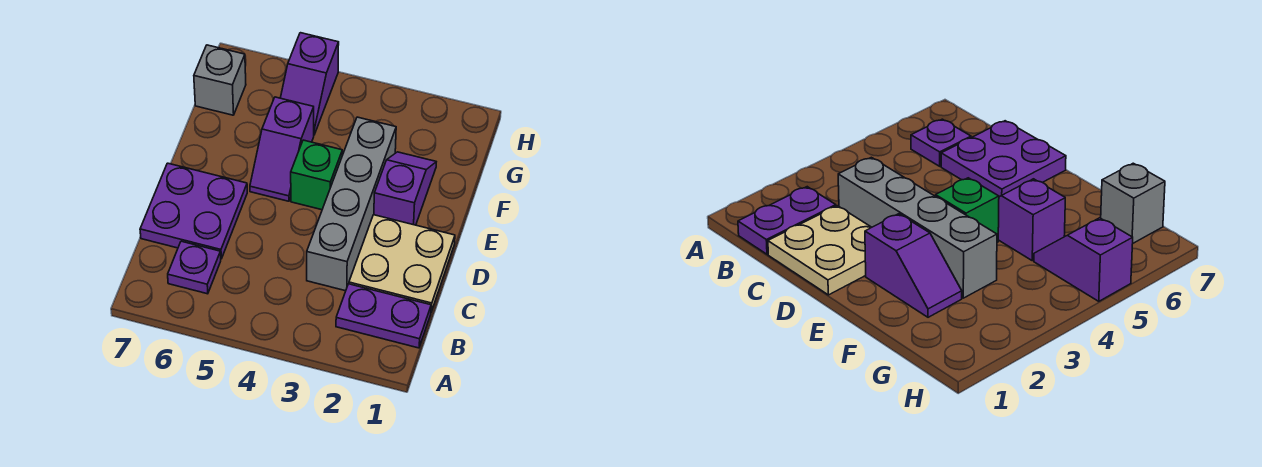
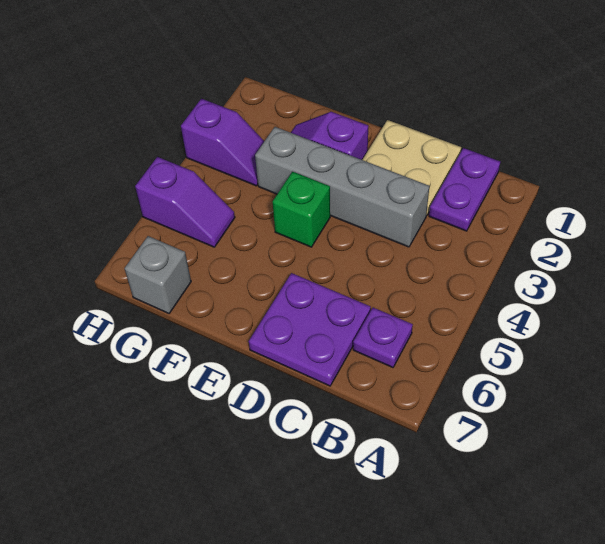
purple slope E5:F5 level 1 top F -> purple slope G3:H3 level 1 top H

